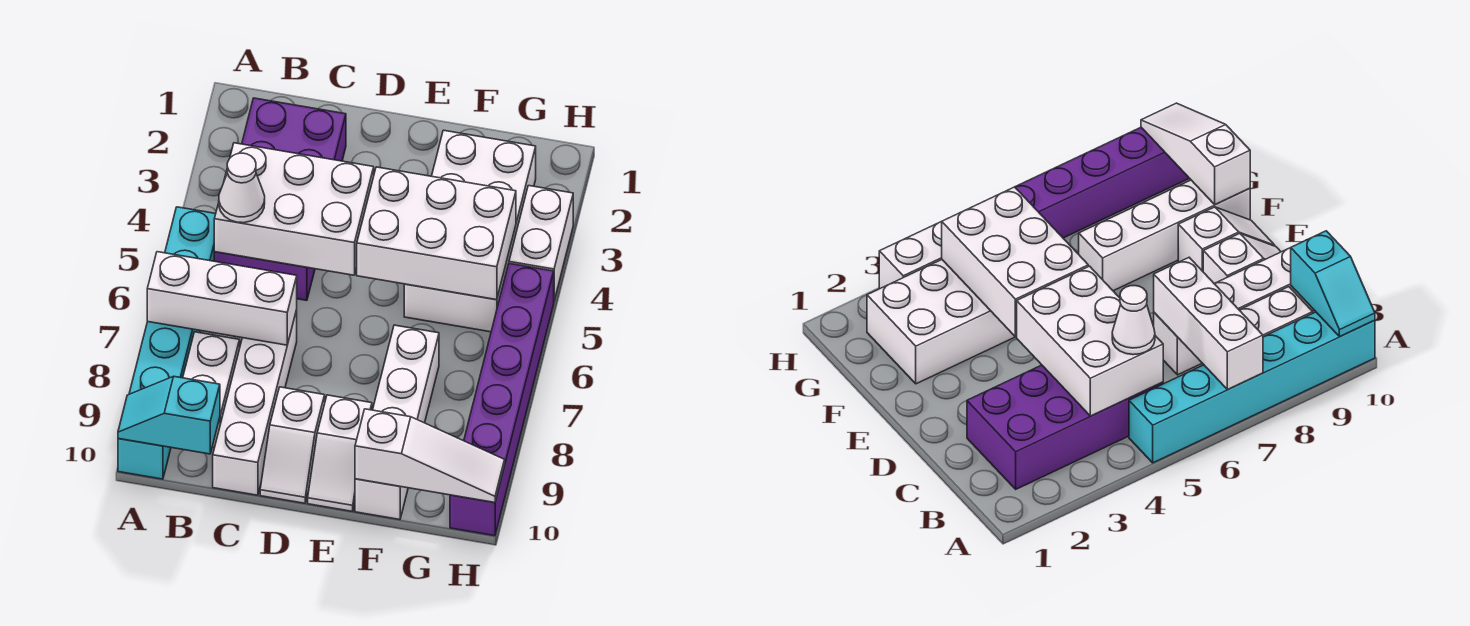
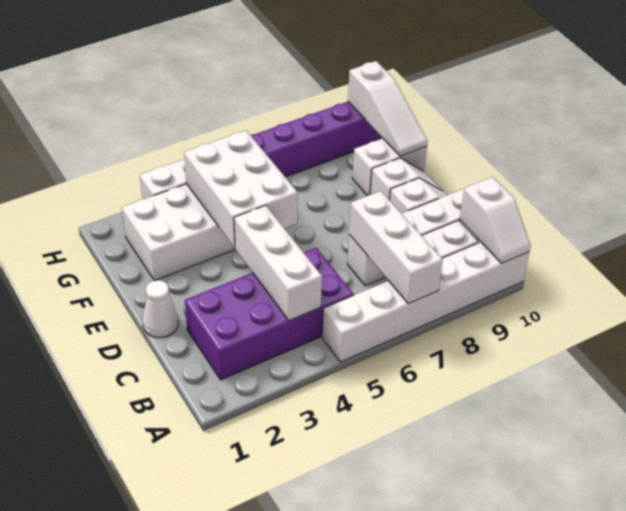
cyan brick A5:A10 level 1 -> white brick A5:A10 level 1
cyan slope A10:B10 level 2 top B -> white slope A10:B10 level 2 top B
white brick B4:D5 level 2 -> white brick B4:D4 level 2
white cone B5 level 3 -> white cone D1 level 1
white brick F7:F10 level 1 -> white brick F9:F10 level 1
white slope F10:H10 level 2 top F -> white slope F10:H10 level 2 top H

